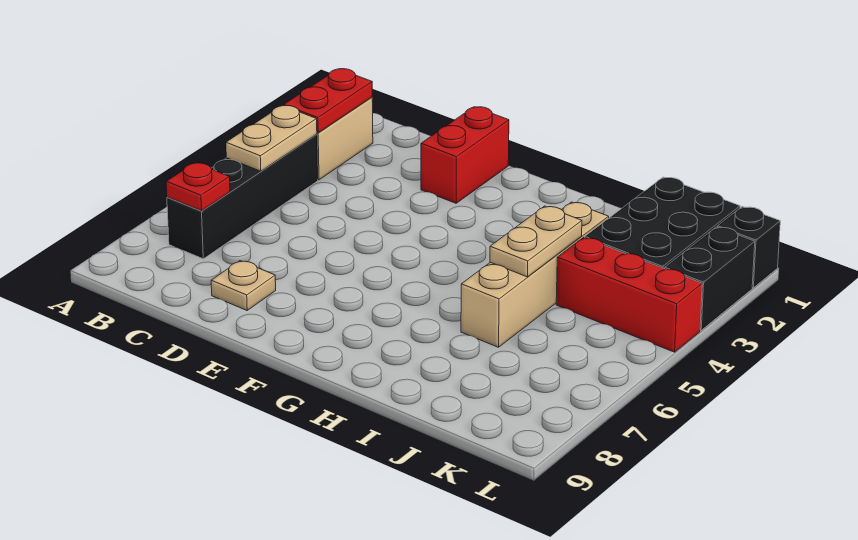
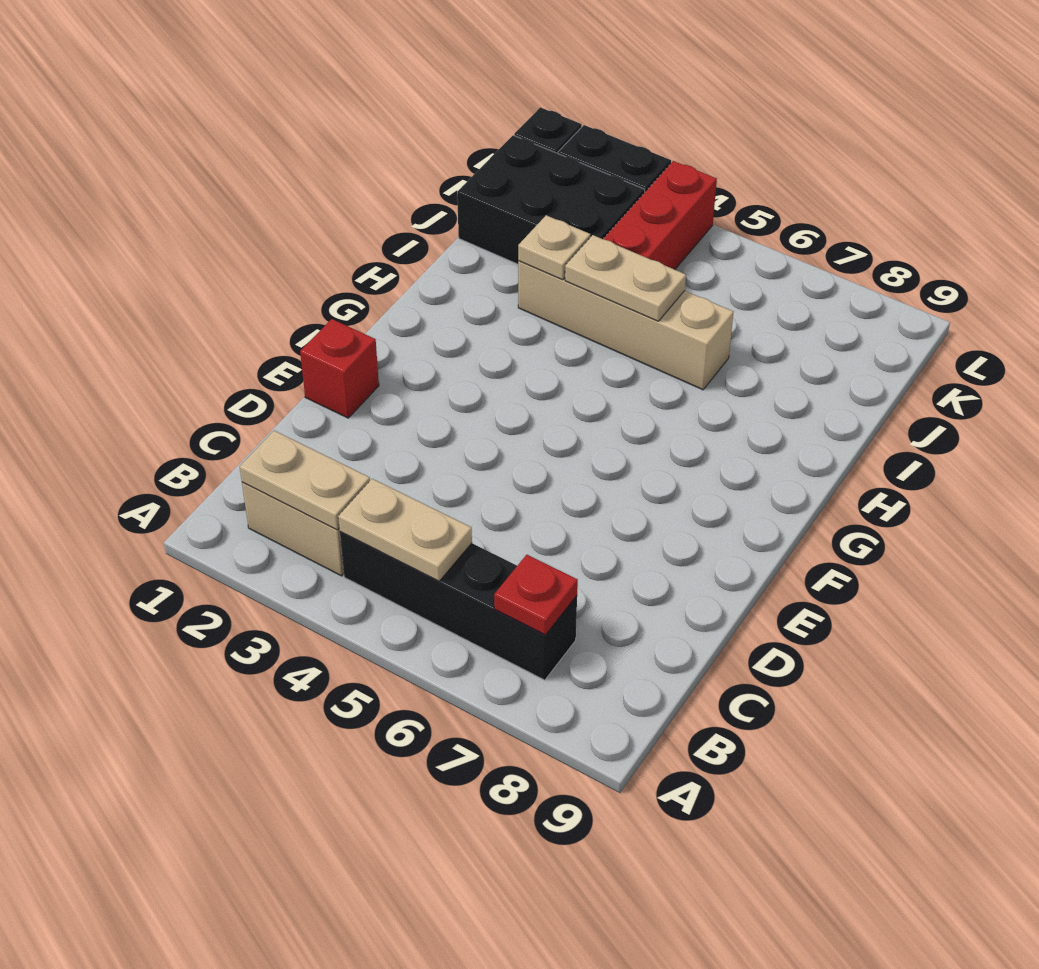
red plate B2:B3 level 2 -> tan plate B2:B3 level 2
tan plate D8 level 1 -> tan plate I3 level 2
red brick E1:E2 level 1 -> red brick E1 level 1

